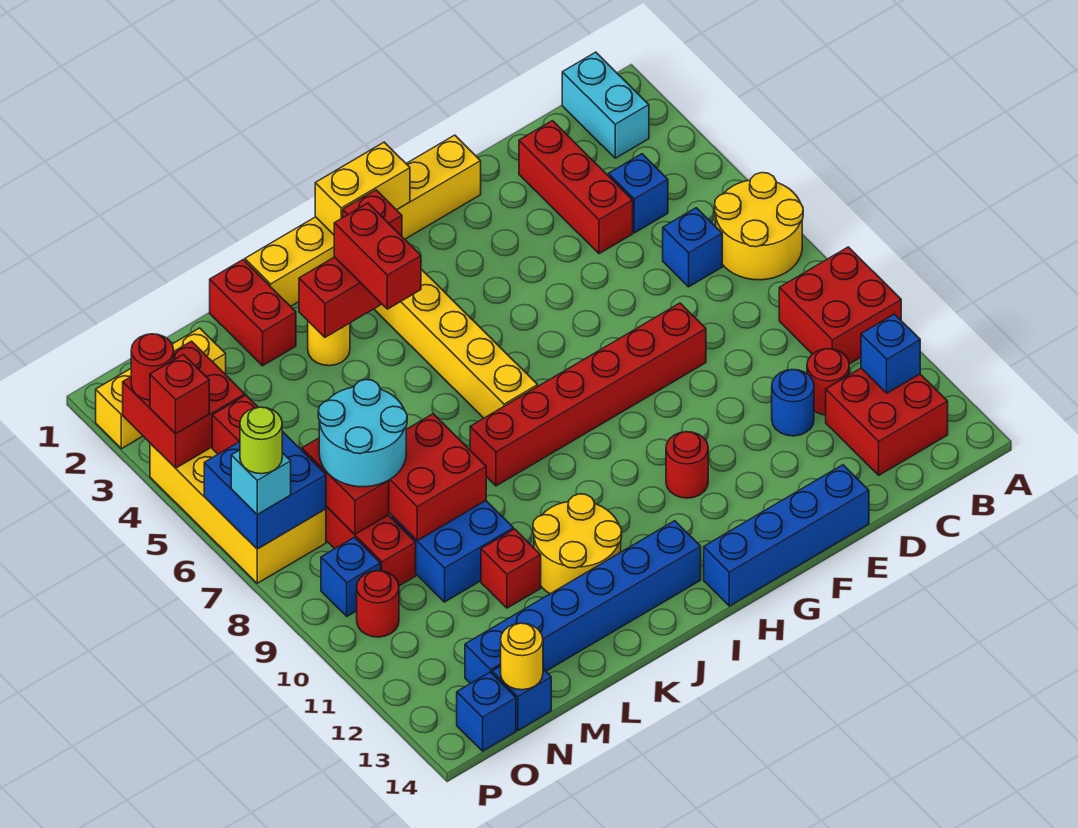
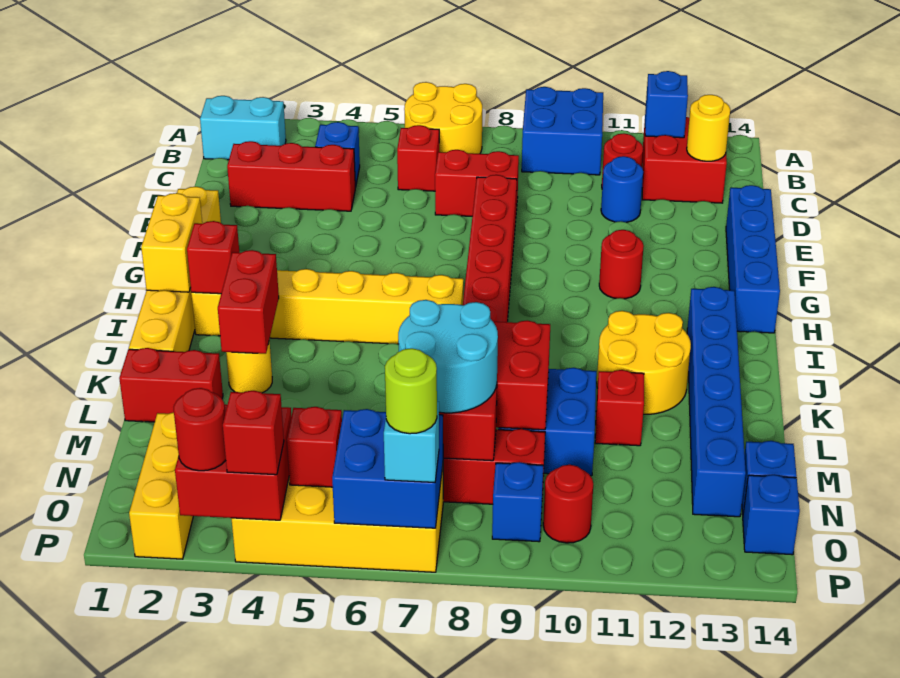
red brick A9:B10 level 1 -> blue brick A9:B10 level 1
blue brick C6 level 1 -> red brick C6 level 1
red brick J3:J4 level 3 -> red brick D7:D8 level 1
yellow round brick N14 level 2 -> yellow round brick C13 level 2

